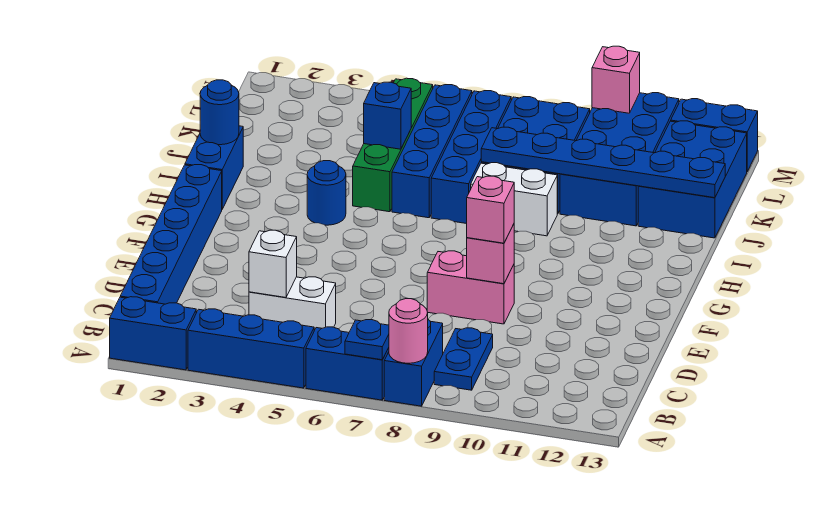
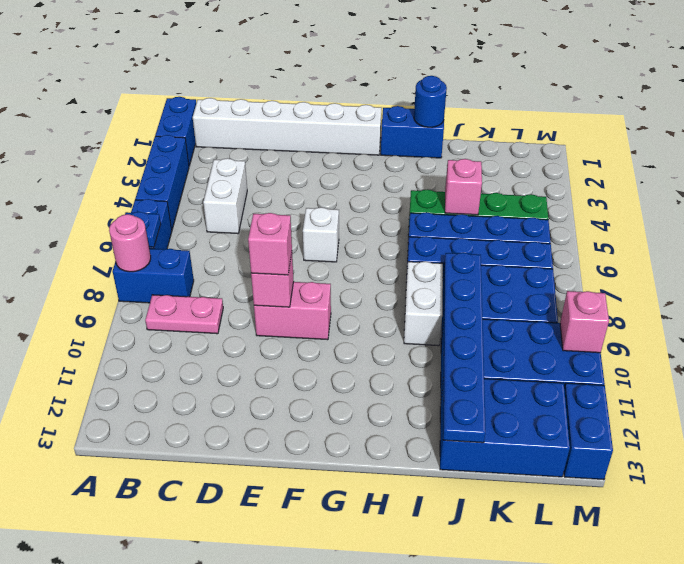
blue brick B1:G1 level 1 -> white brick B1:G1 level 1
blue plate B9:C9 level 1 -> pink plate B9:C9 level 1
white brick C4 level 2 -> white brick F6 level 1
pink brick E8:E9 level 1 -> pink brick E9:F9 level 1
blue round brick H4 level 1 -> none
blue brick J5 level 2 -> pink brick J5 level 2

